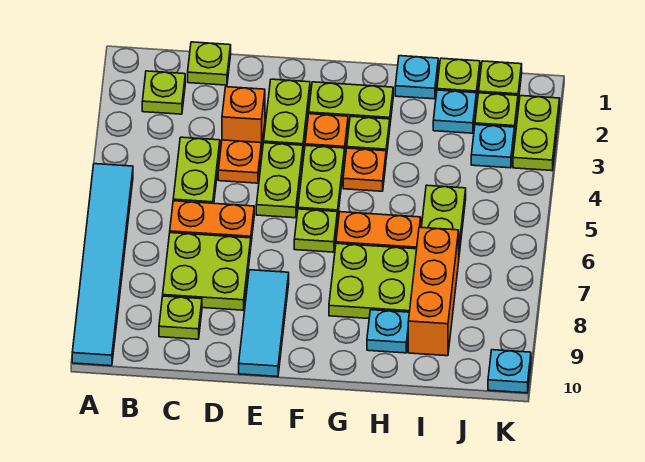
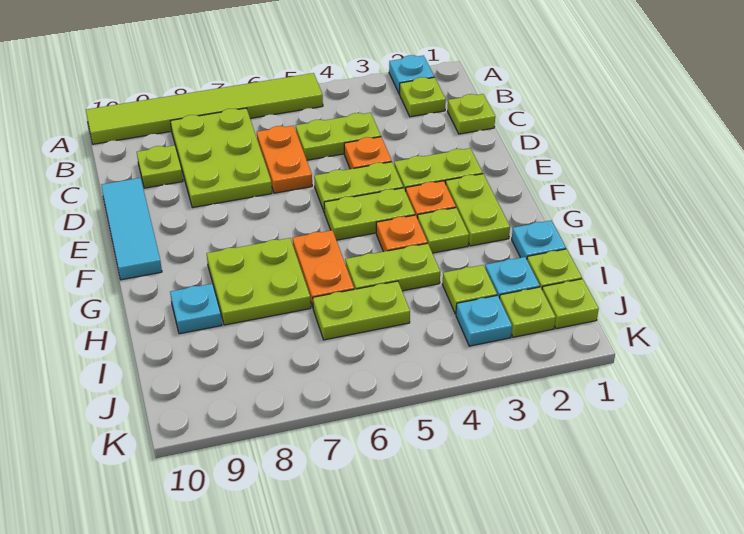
cyan tile A5:A10 level 1 -> lime tile A5:A10 level 1
lime plate C7:D8 level 1 -> lime plate B7:D8 level 1
orange brick D3 level 1 -> none
cyan tile E8:E10 level 1 -> cyan tile D10:F10 level 1
lime plate F6 level 1 -> lime plate I3 level 1
orange brick I7:I9 level 1 -> none
lime plate K2:K3 level 1 -> lime plate H4:H5 level 1
cyan plate K10 level 1 -> cyan plate A2 level 1

